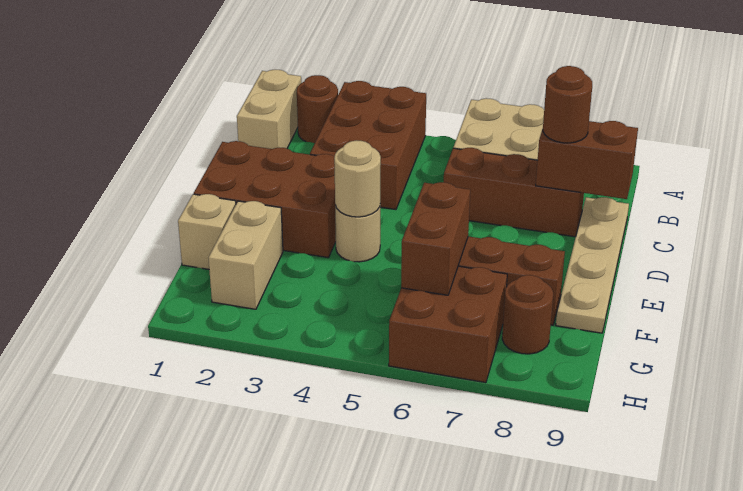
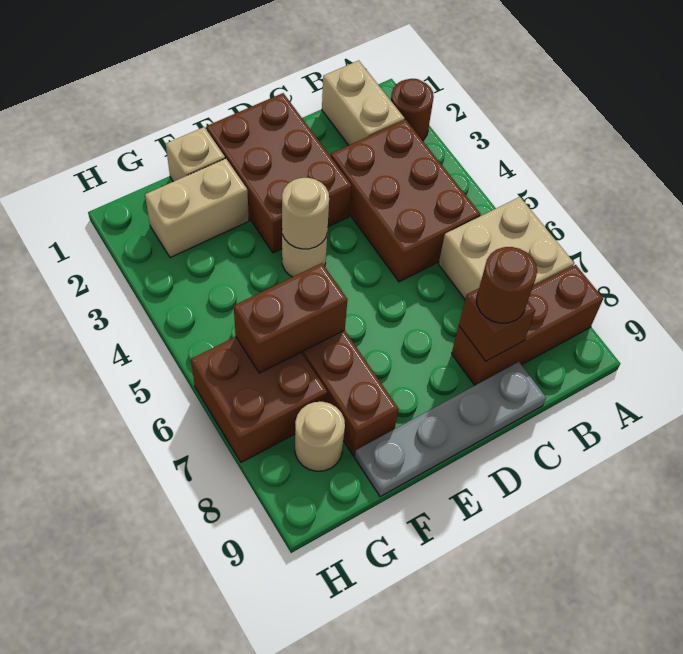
tan brick A1:B1 level 1 -> tan brick B1:B2 level 1
brown brick A3:C4 level 1 -> brown brick B3:C5 level 1
brown brick C6:C8 level 1 -> brown brick A8:C8 level 1
brown brick C8:C9 level 2 -> brown brick C8 level 2
tan plate C9:F9 level 1 -> grey plate C9:F9 level 1
brown round brick G8 level 1 -> tan round brick G8 level 1

